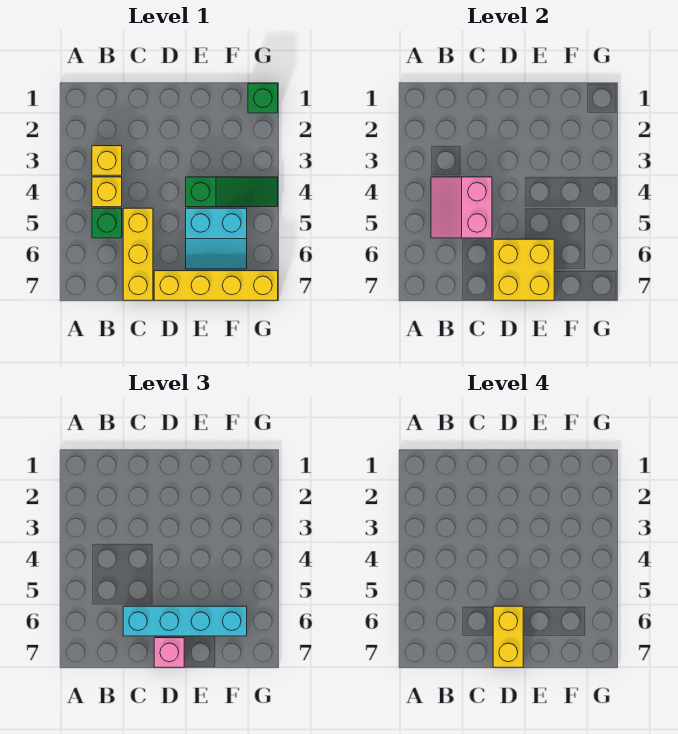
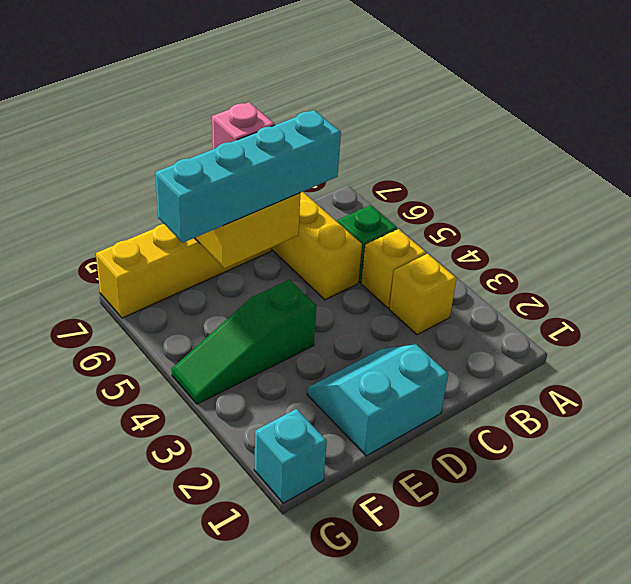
pink slope B4:C5 level 2 top C -> none
yellow brick D6:D7 level 4 -> none
cyan slope E5:F6 level 1 top 5 -> cyan slope D1:E2 level 1 top 1
green brick G1 level 1 -> cyan brick G1 level 1

